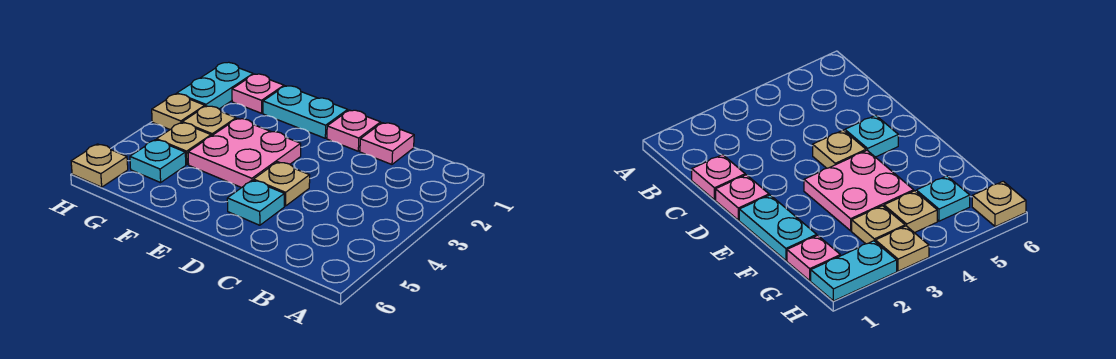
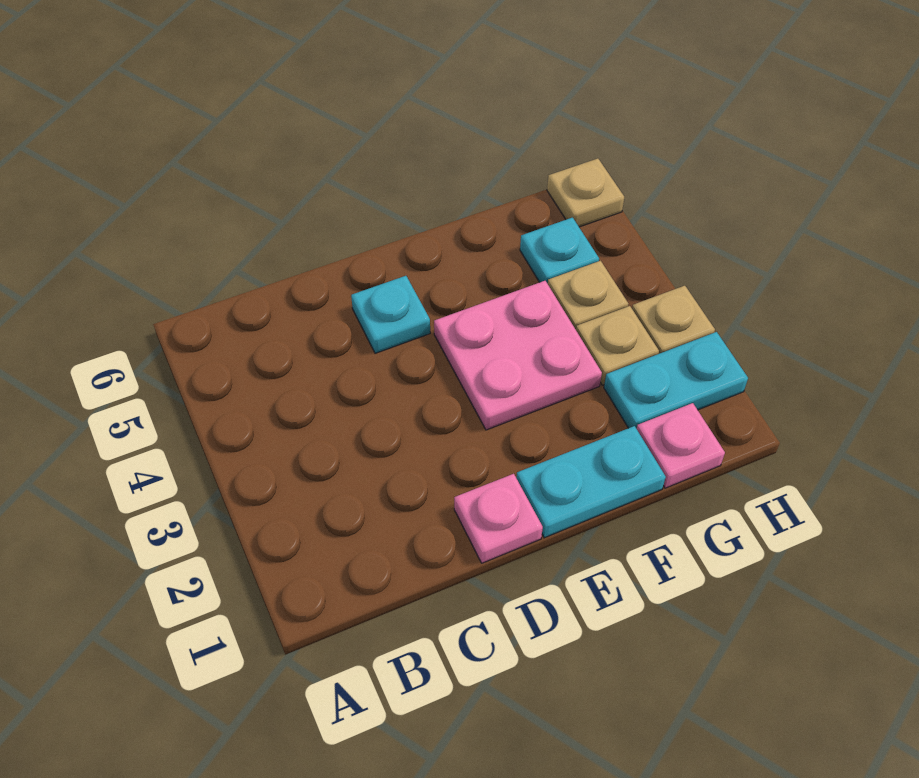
pink plate C1 level 1 -> none
tan plate D4 level 1 -> none
cyan plate H1:H2 level 1 -> cyan plate G2:H2 level 1

